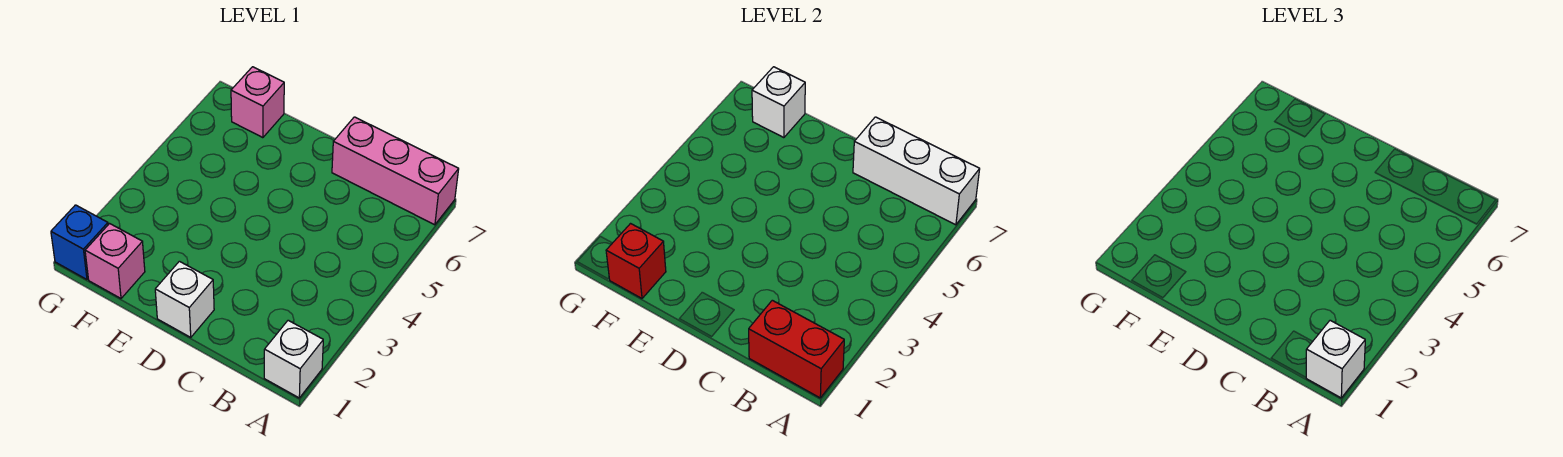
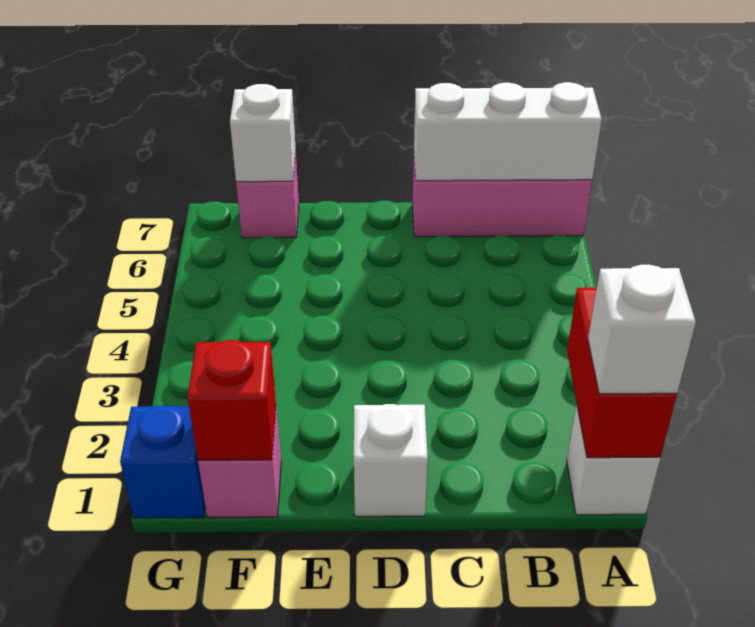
red brick A1:B1 level 2 -> red brick A1:A2 level 2

